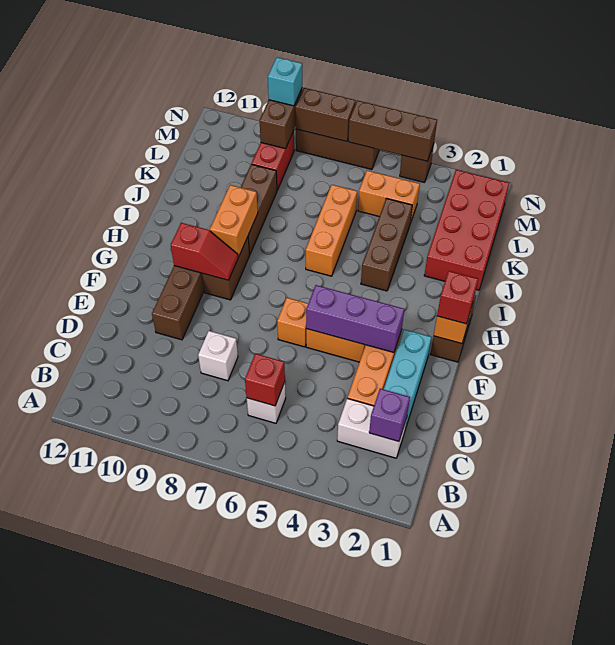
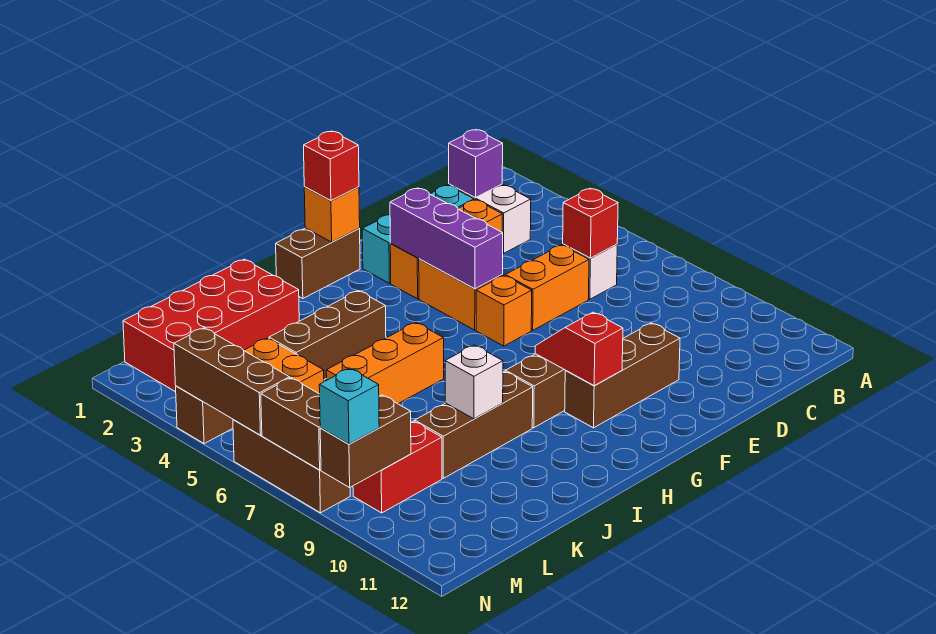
white brick D8 level 1 -> white brick J9 level 2
orange brick H9:I9 level 2 -> orange brick D6:E6 level 1

